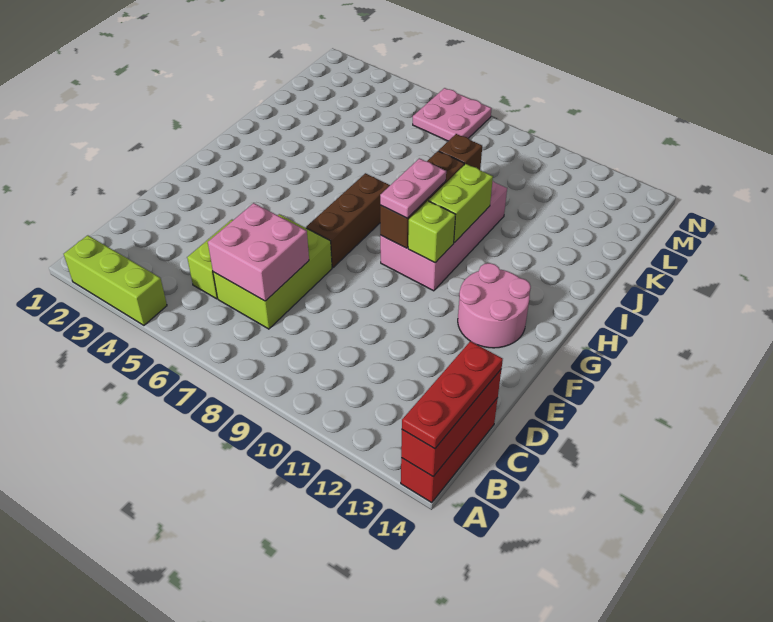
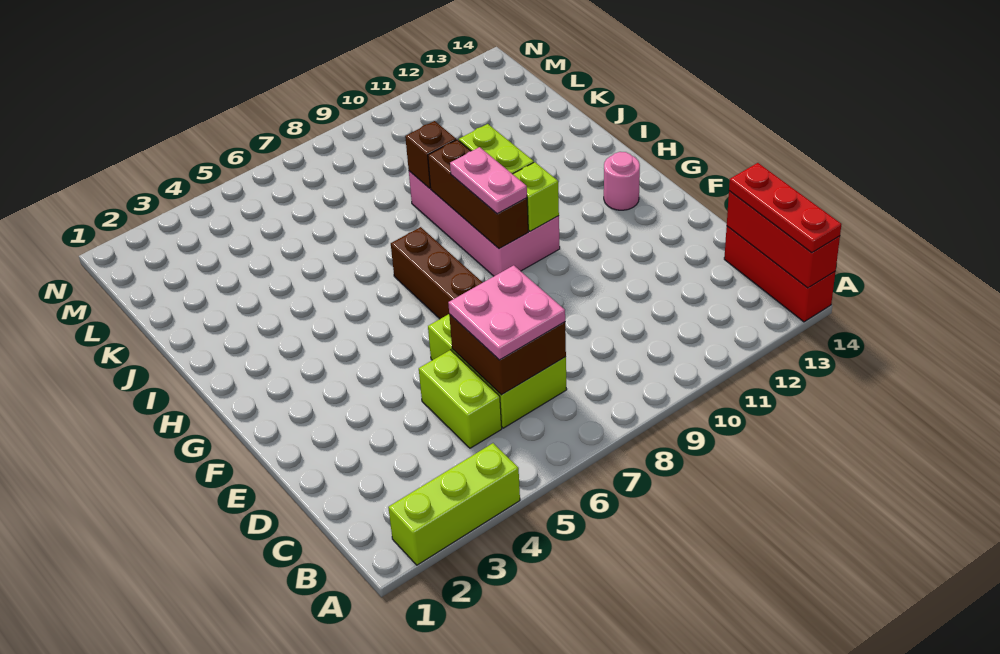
pink brick C6:D7 level 2 -> brown brick C6:D7 level 2
pink round brick F12:G13 level 1 -> pink round brick G13 level 1
pink plate M6:N7 level 1 -> pink plate C6:D7 level 3

